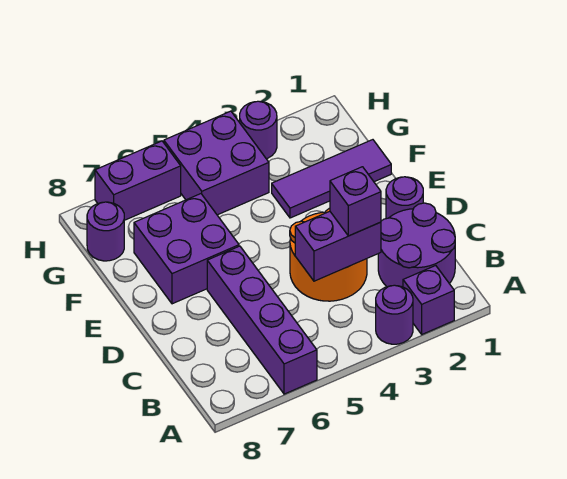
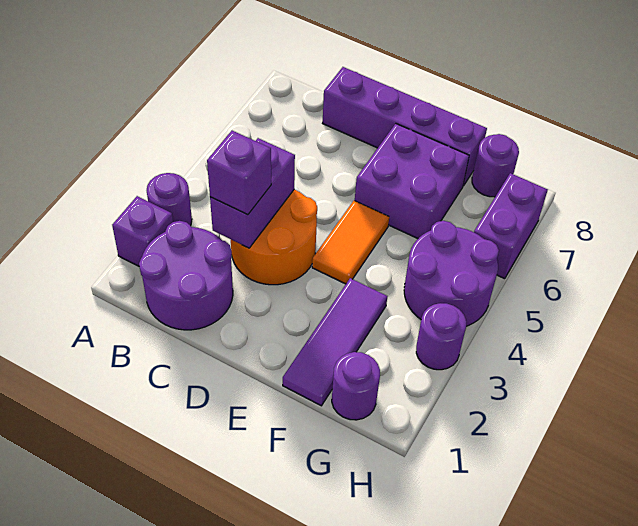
purple brick A6:D6 level 1 -> purple brick C8:F8 level 1
purple round brick D1 level 1 -> purple round brick G1 level 1
none -> orange tile E4:E5 level 1
purple brick G4:H5 level 1 -> purple round brick G4:H5 level 1

